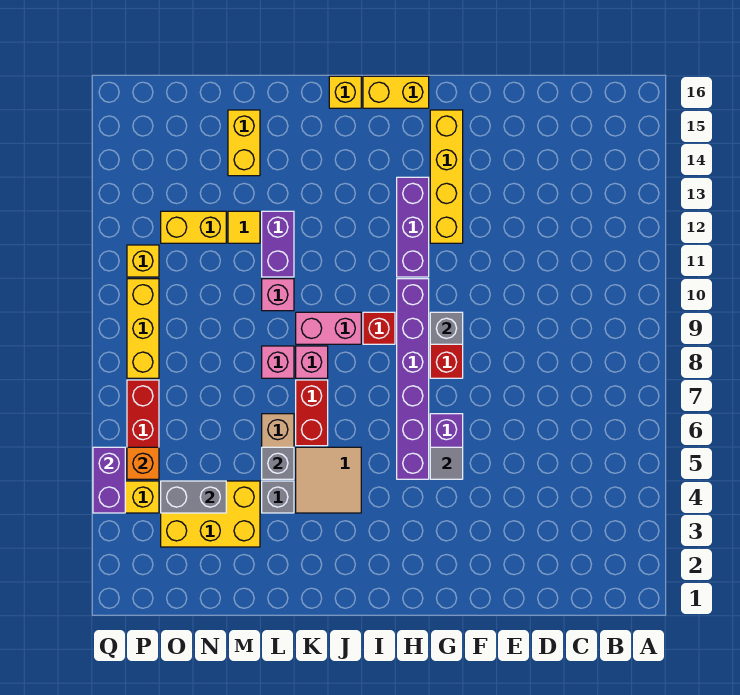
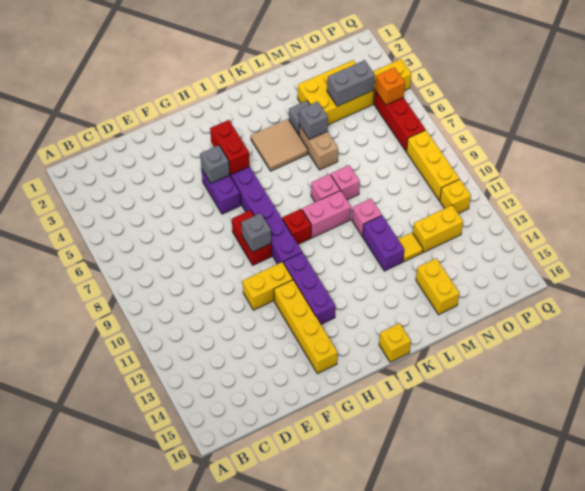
grey tile G5 level 2 -> grey brick G5 level 2
yellow brick H16:I16 level 1 -> yellow brick F11:G11 level 1
red brick K6:K7 level 1 -> red brick H4:H5 level 2
purple brick Q4:Q5 level 2 -> none

